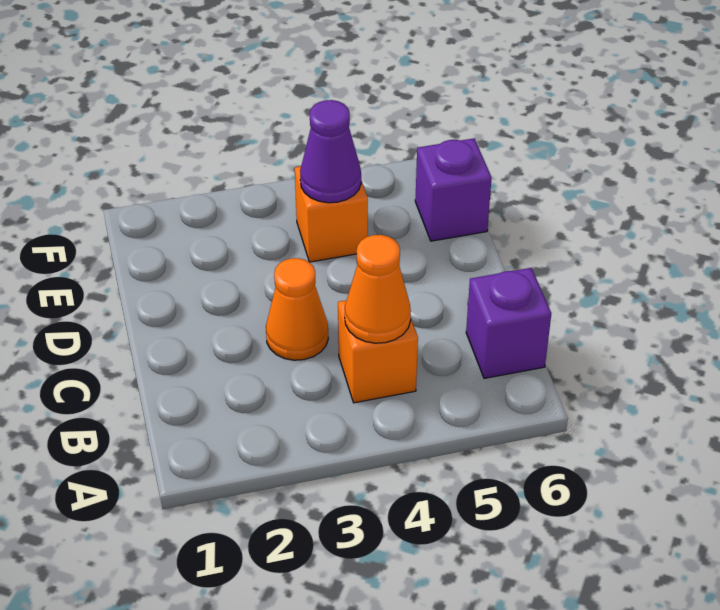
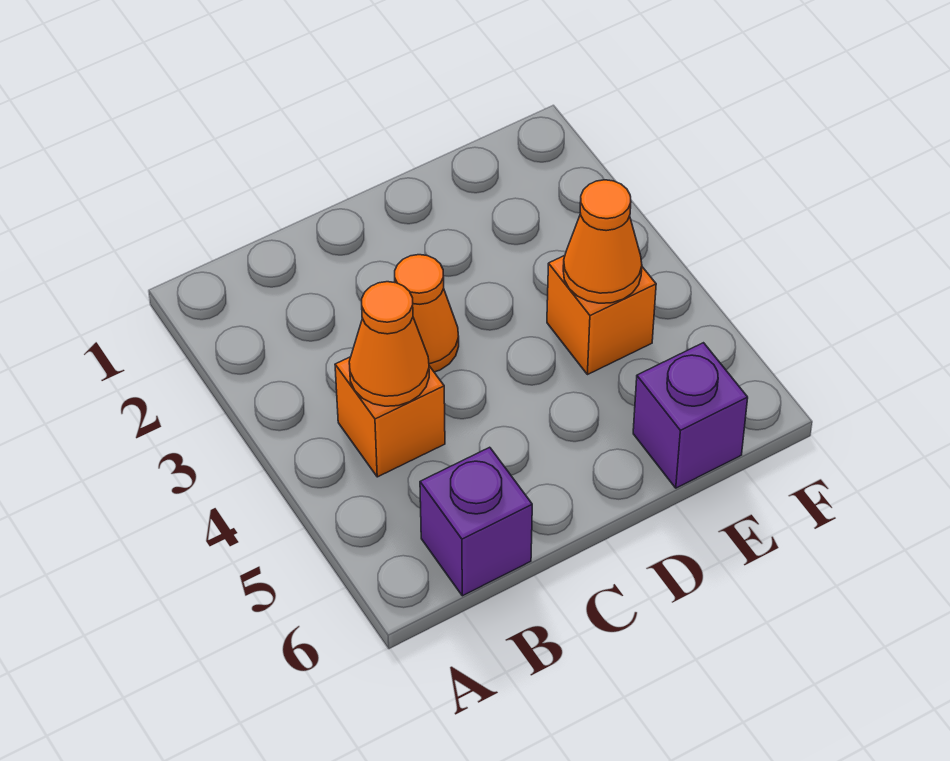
purple cone E4 level 2 -> orange cone E4 level 2

